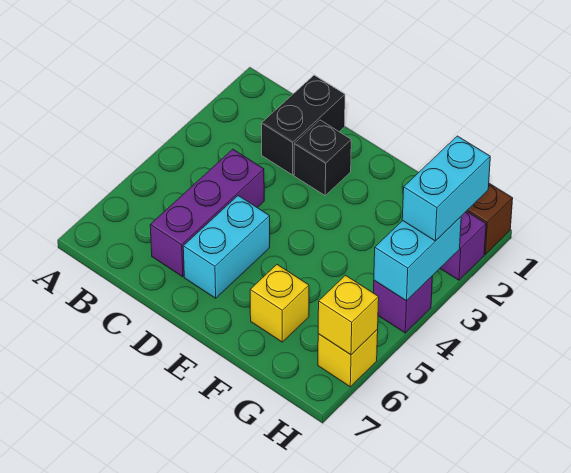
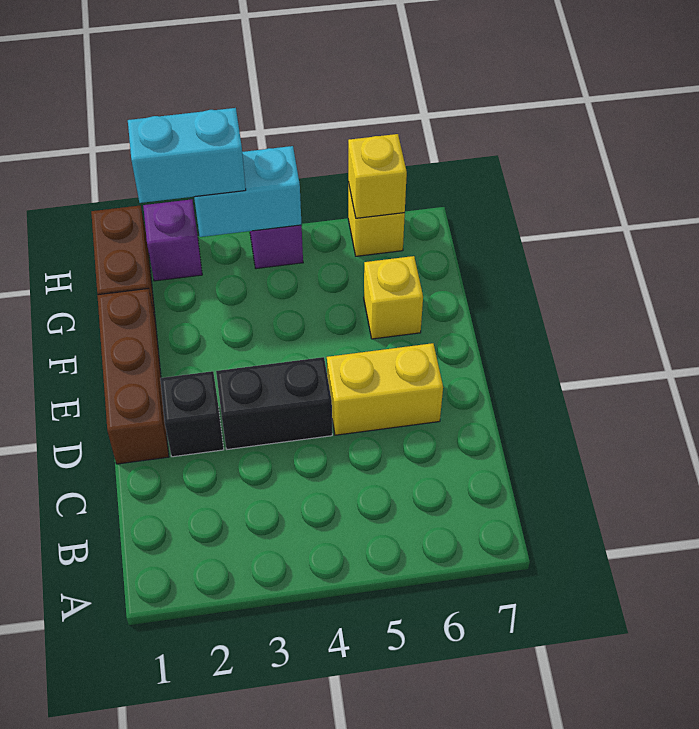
black brick C1:C2 level 1 -> black brick D3:D4 level 1
purple brick C4:C6 level 1 -> none
none -> brown brick D1:F1 level 1
cyan brick D5:D6 level 1 -> yellow brick D5:D6 level 1

